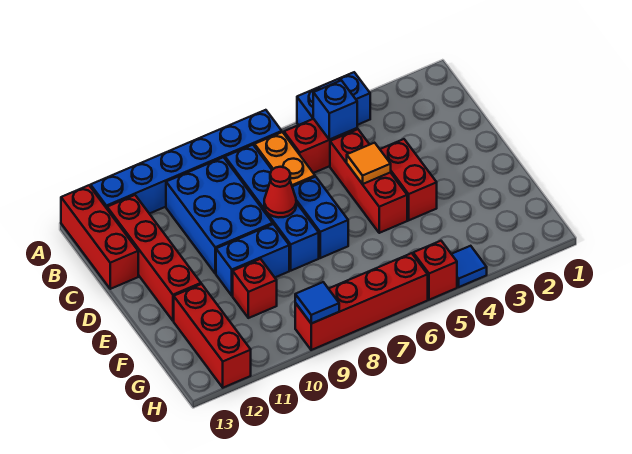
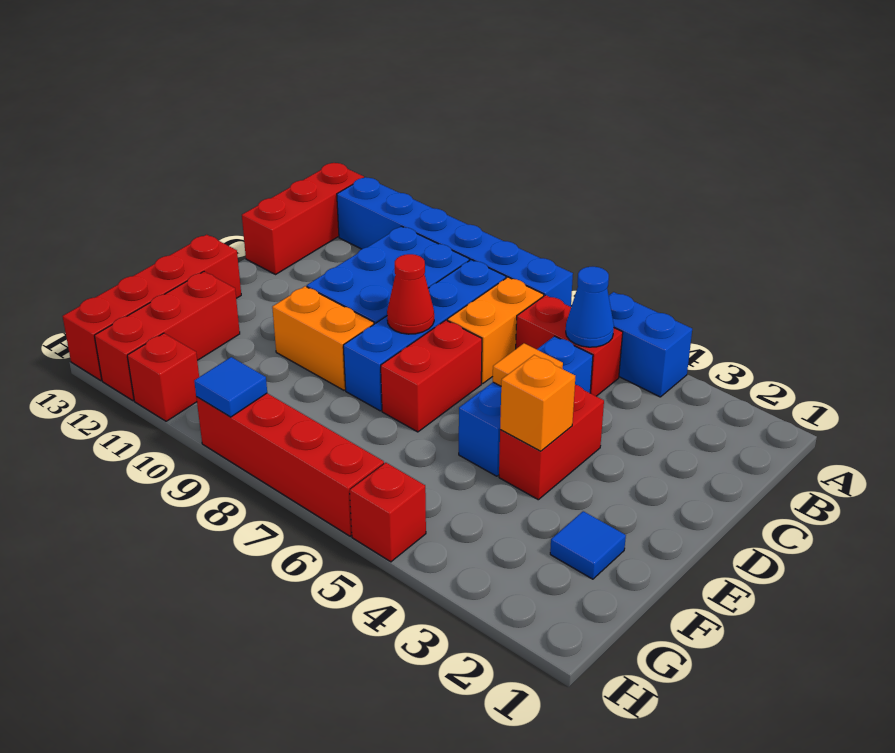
blue brick B5 level 2 -> blue cone B5 level 2
red brick B12:E12 level 1 -> red brick E13:H13 level 1
red brick C5:E5 level 1 -> blue brick C5:E5 level 1
blue brick D7:E7 level 1 -> red brick D7:E7 level 1
none -> orange brick E4 level 2
blue brick E9:E10 level 1 -> orange brick E9:E10 level 1
red brick F10 level 1 -> red brick H11 level 1
blue tile H4 level 1 -> blue tile F2 level 1

